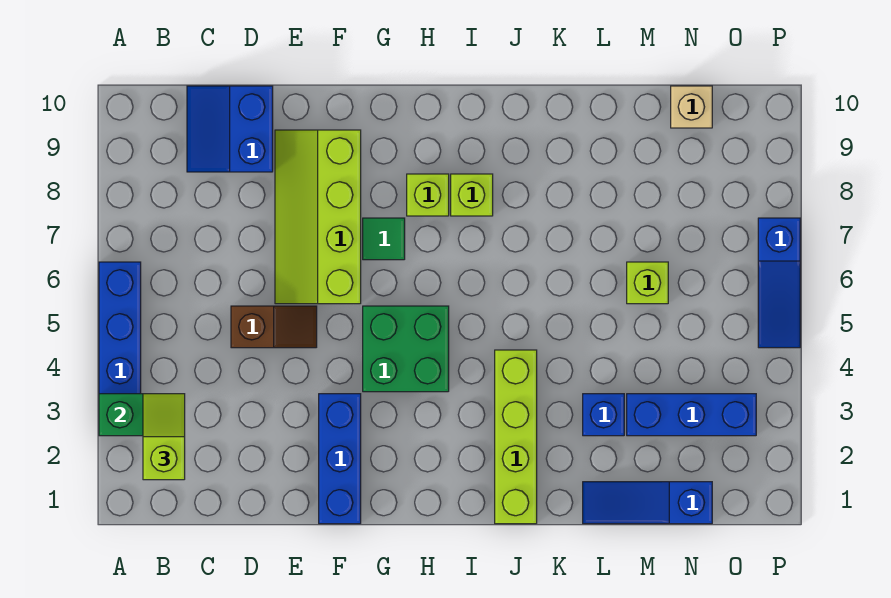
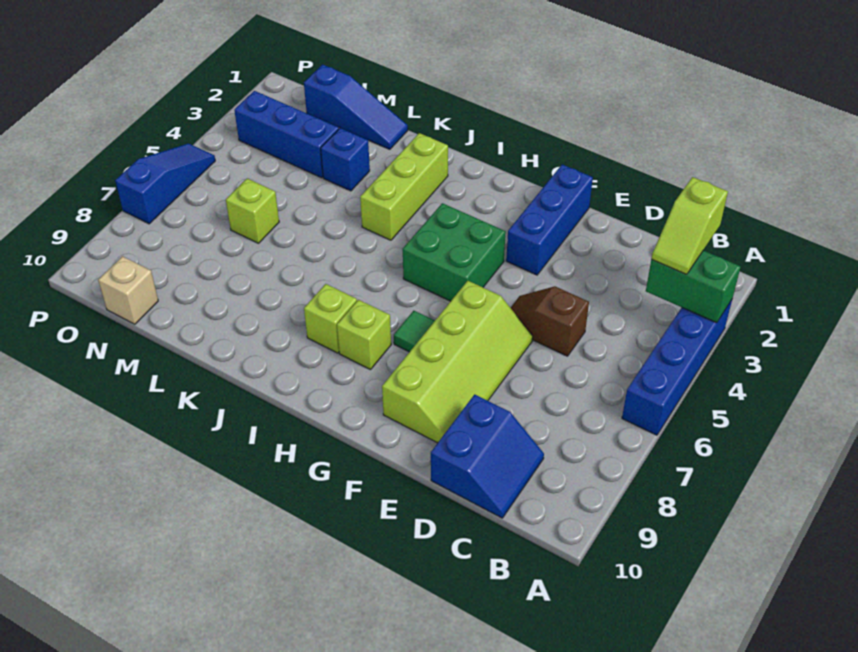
lime brick J1:J4 level 1 -> lime brick J2:J4 level 1

